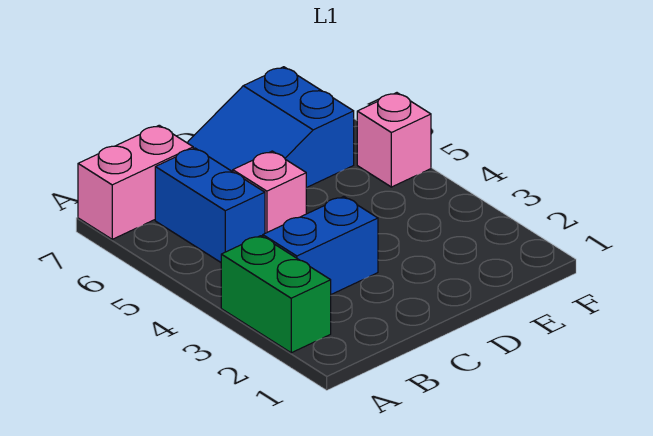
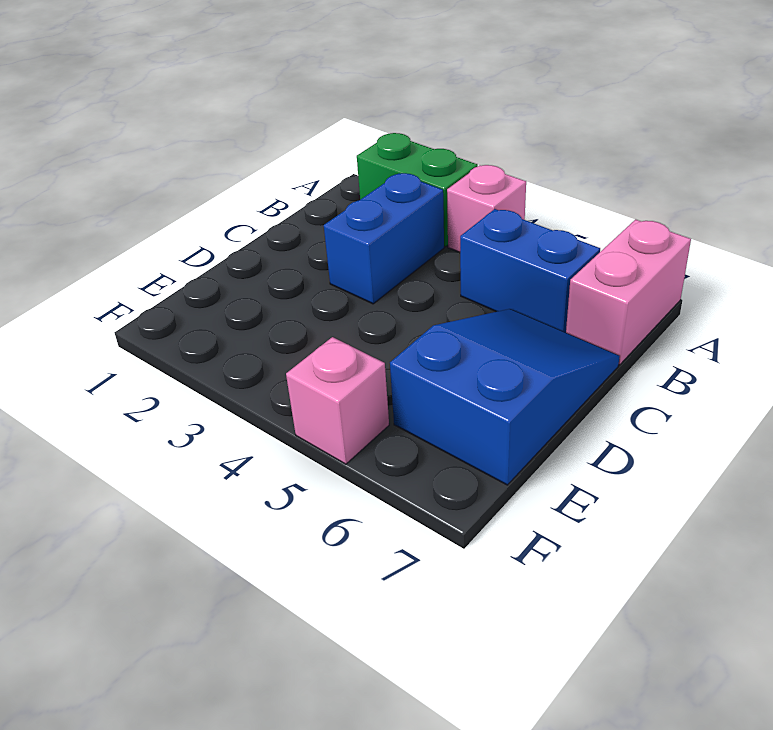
pink brick C5 level 1 -> pink brick A4 level 1

